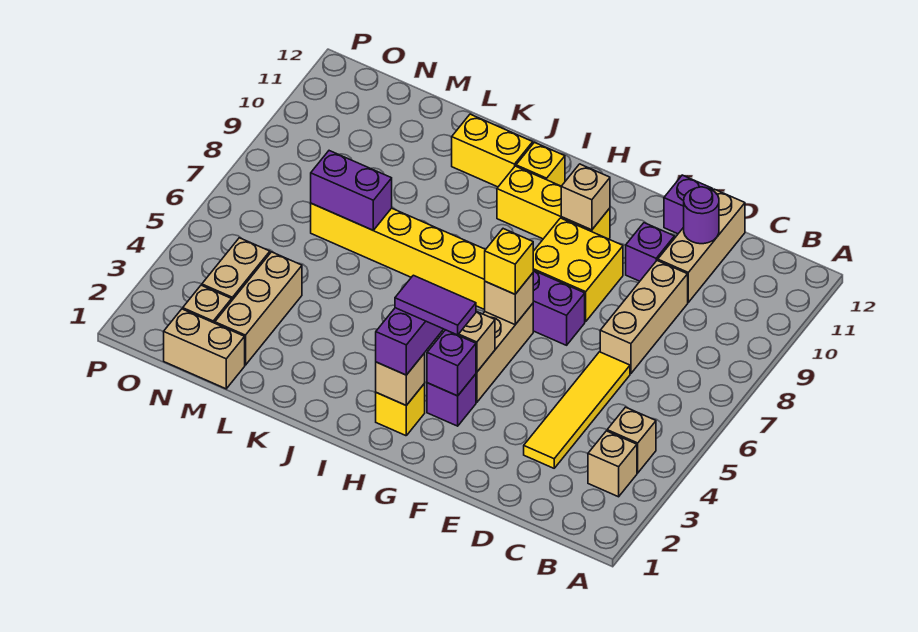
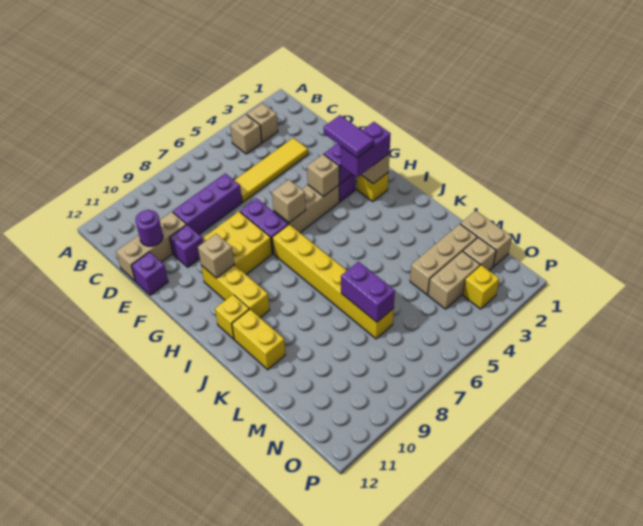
tan brick D7:D9 level 1 -> purple brick D7:D9 level 1
yellow brick G6 level 3 -> yellow brick O3 level 1

